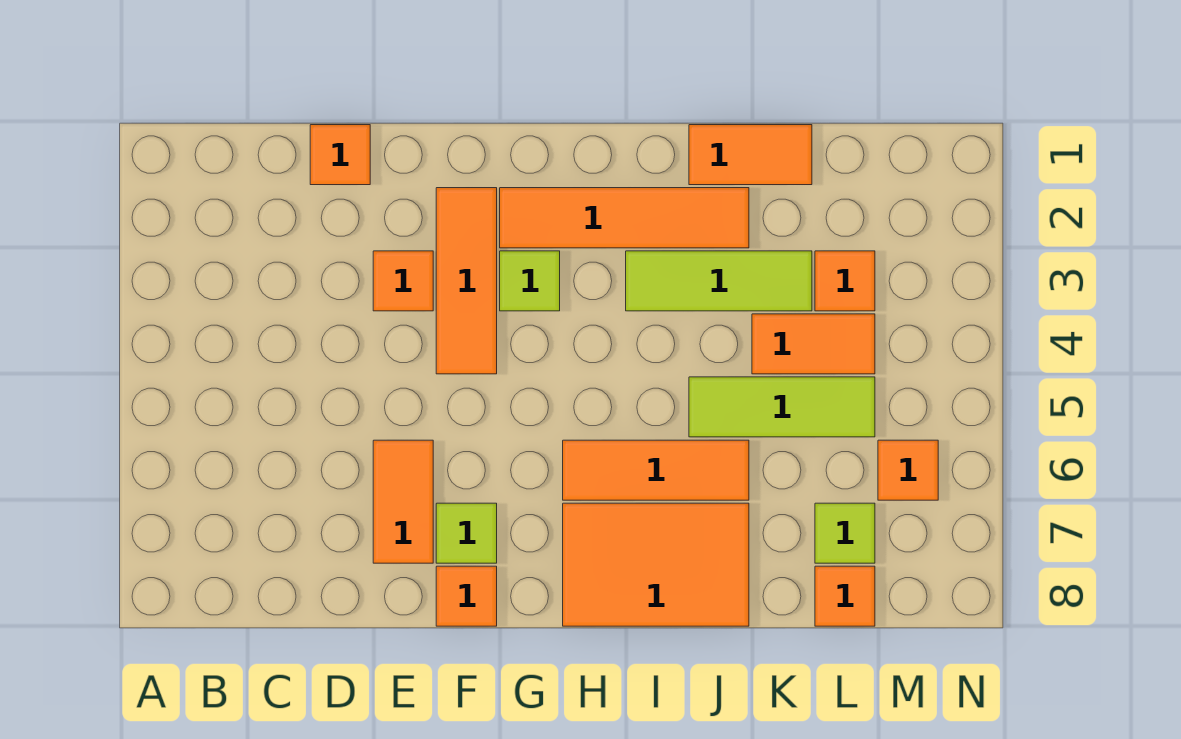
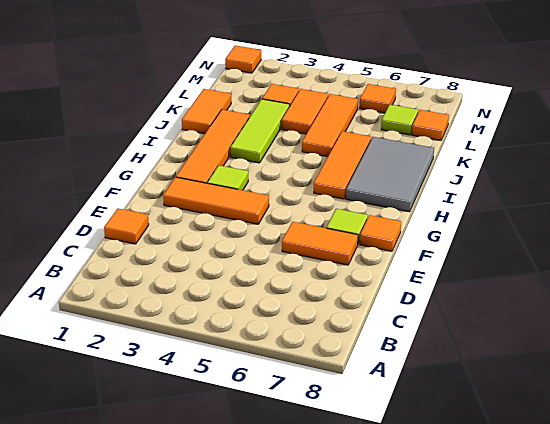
orange tile E3 level 1 -> orange tile N1 level 1
orange tile H7:J8 level 1 -> grey tile H7:J8 level 1
lime tile J5:L5 level 1 -> orange tile J5:L5 level 1

